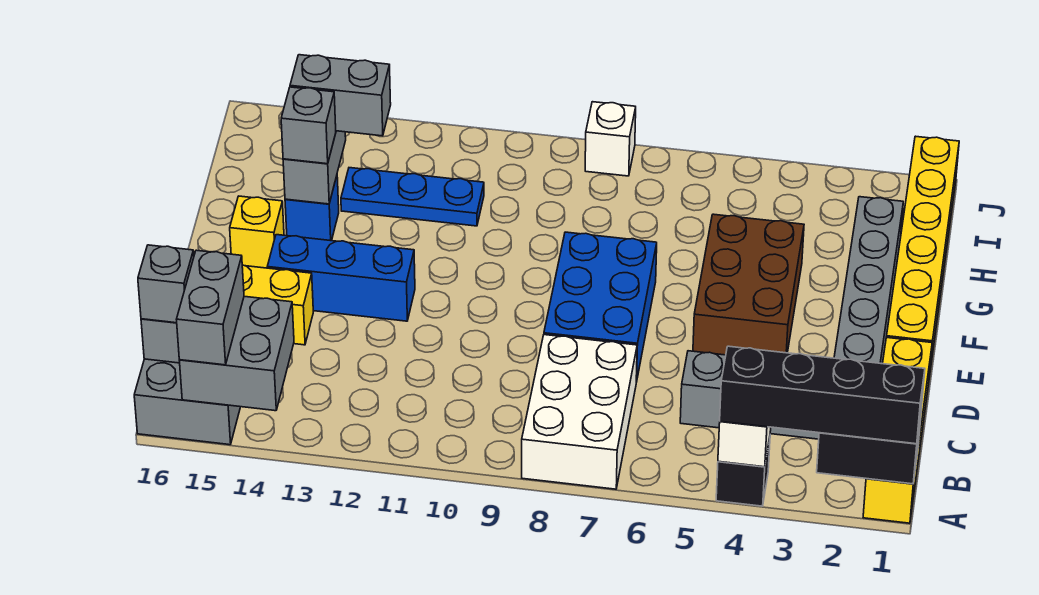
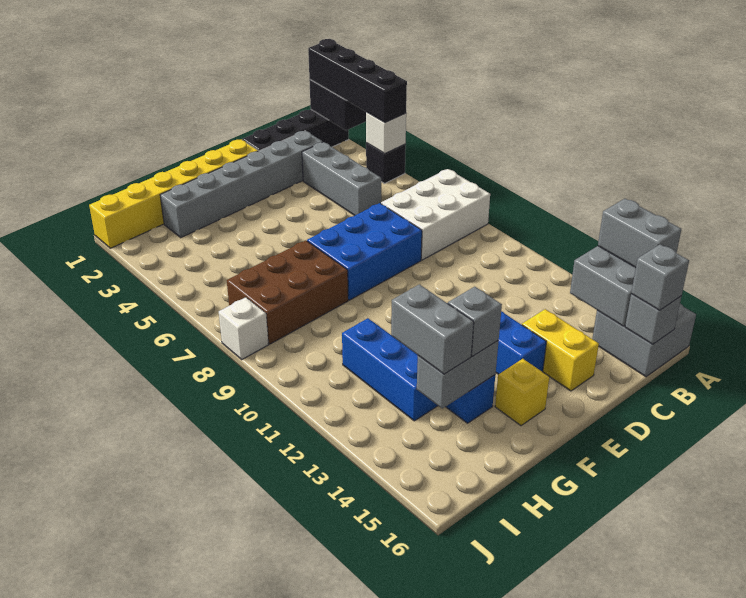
yellow brick A1:D1 level 1 -> black brick A1:D1 level 1
grey brick A15:B15 level 3 -> grey brick A14:A15 level 3
brown brick E4:G5 level 1 -> brown brick G7:I8 level 1
blue plate H11:H13 level 1 -> blue brick H11:H13 level 1

